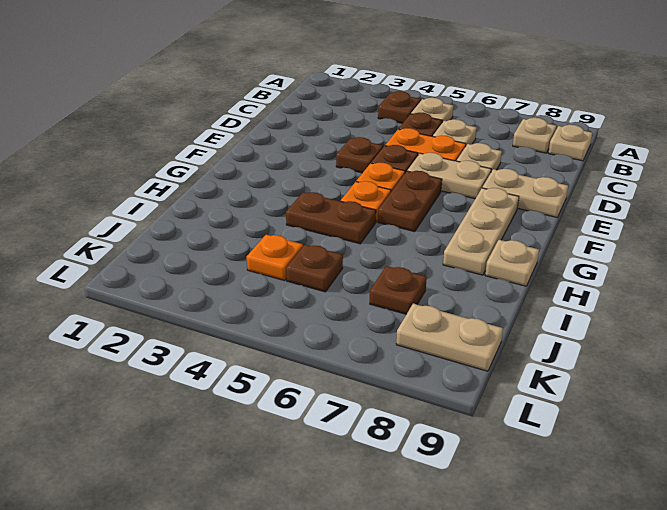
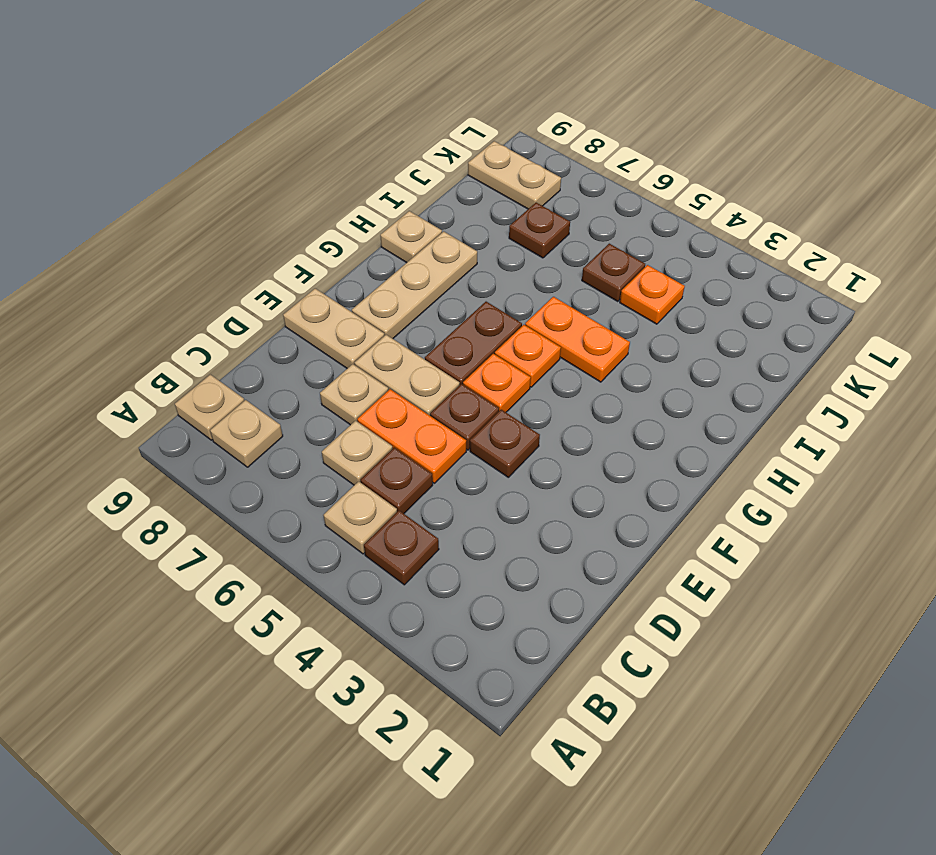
brown plate H4:H5 level 1 -> orange plate H4:H5 level 1

